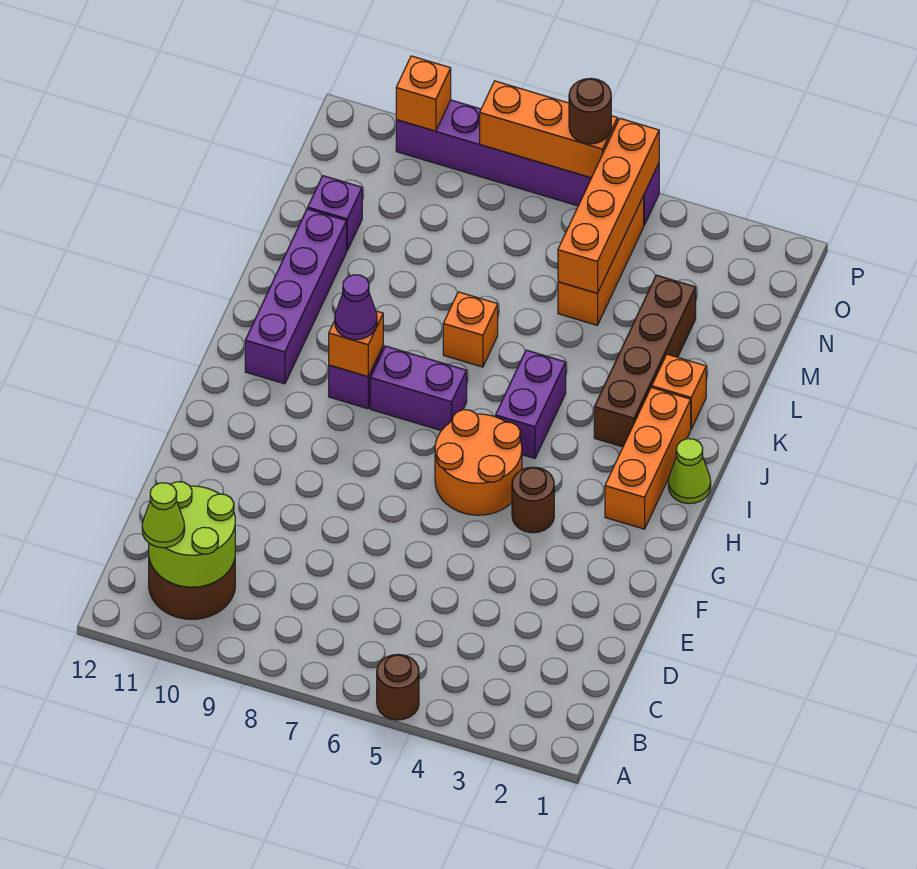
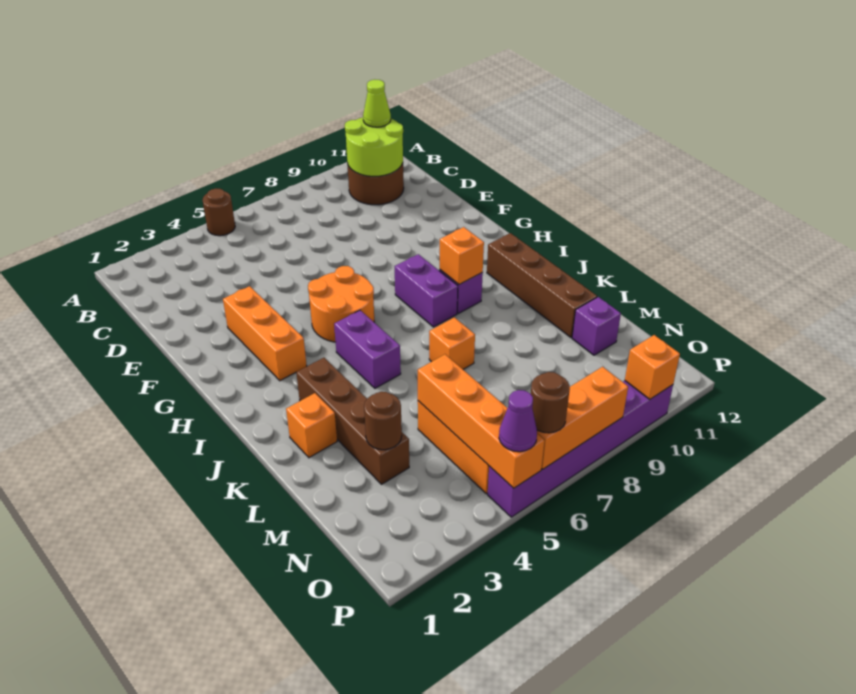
brown round brick G4 level 1 -> brown round brick M3 level 2
orange brick H2:J2 level 1 -> orange brick F3:H3 level 1
lime cone I1 level 1 -> none
purple brick I7:I8 level 1 -> purple brick H8:I8 level 1
purple cone I9 level 3 -> purple cone P5 level 3
purple brick I11:L11 level 1 -> brown brick I11:L11 level 1

